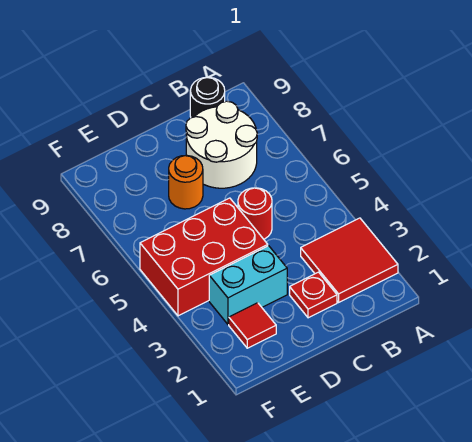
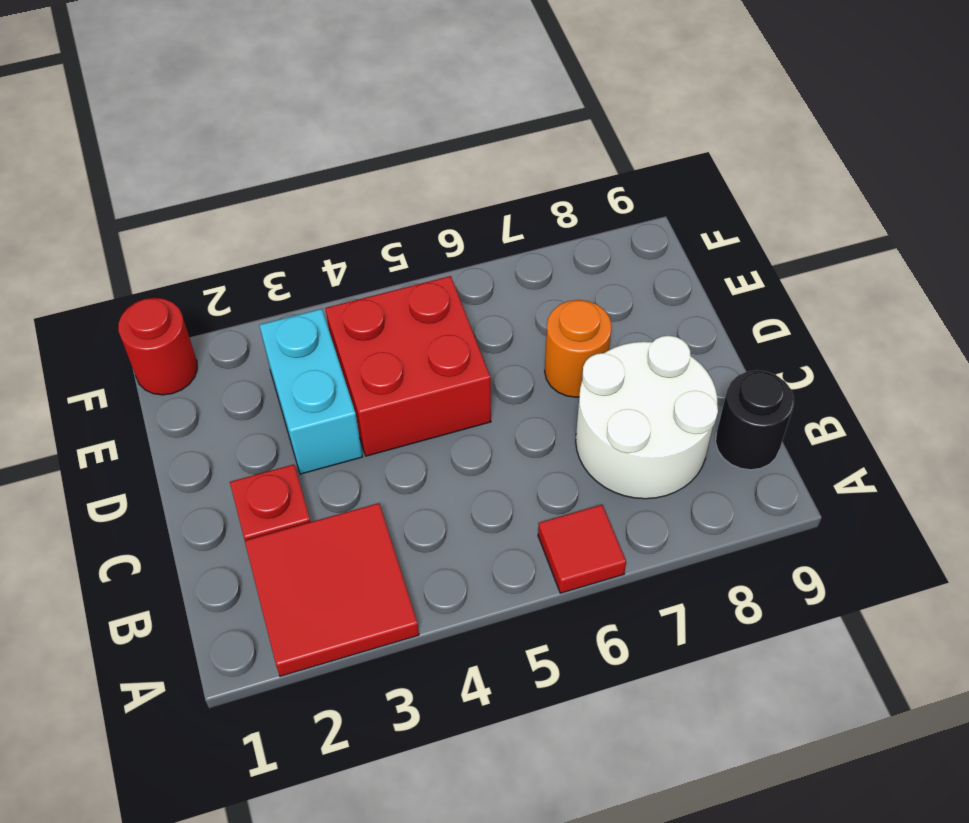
red round brick C5 level 1 -> red round brick F1 level 1
red brick D4:F5 level 1 -> red brick D4:E5 level 1
red tile E2 level 1 -> red tile A6 level 1

